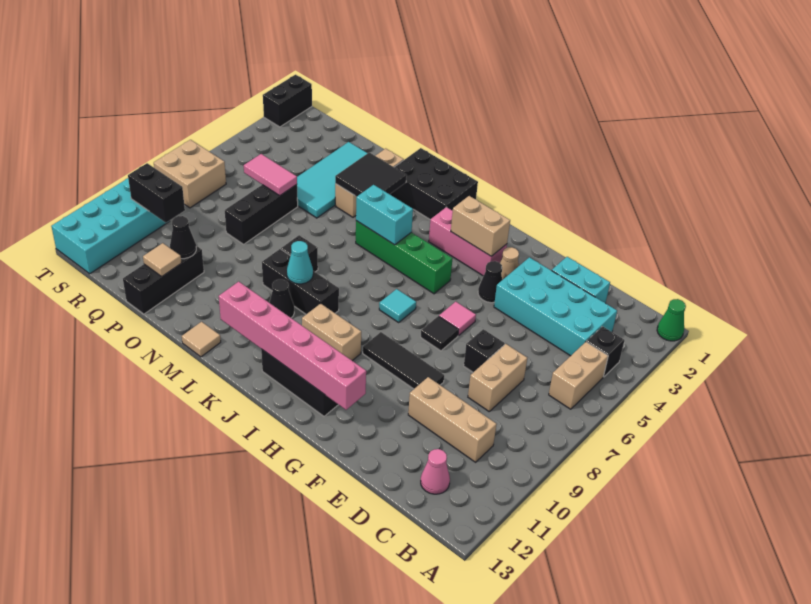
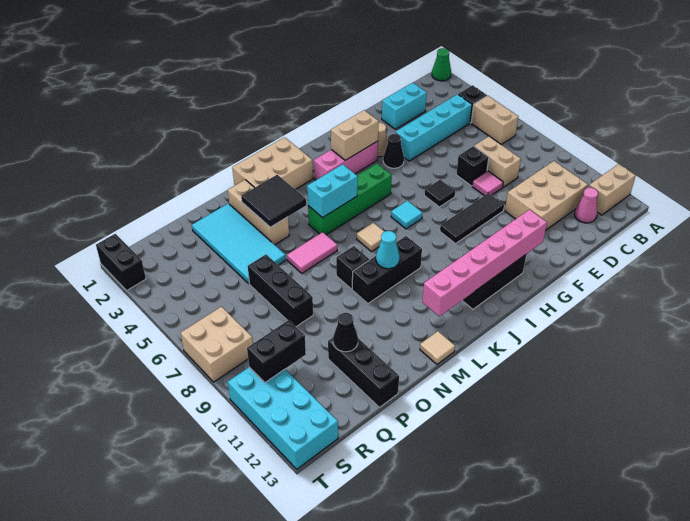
cyan brick C3:F4 level 1 -> cyan brick C4:F4 level 1
tan brick C10:E10 level 1 -> tan brick C10:E11 level 1
pink tile G6 level 1 -> pink tile E8 level 1
tan brick I10:J10 level 1 -> tan brick A12:B12 level 1
black brick K1:M2 level 1 -> tan brick K1:M2 level 1
black cone L10 level 1 -> none
pink tile P6:Q6 level 2 -> pink tile M6:N6 level 1
tan tile P12 level 2 -> tan tile K7 level 1

